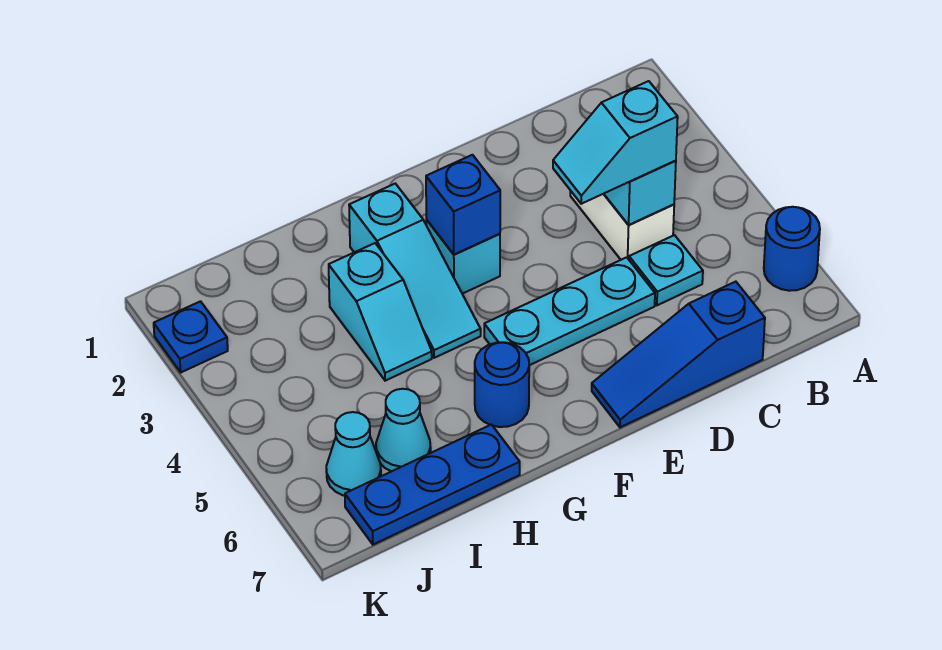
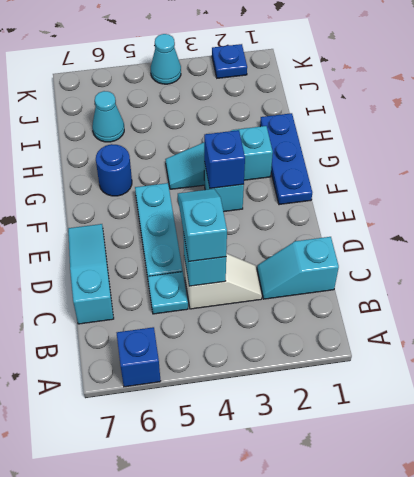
blue round brick A6 level 1 -> blue brick A6 level 1
blue slope C7:E7 level 1 top C -> cyan slope C7:E7 level 1 top C
cyan slope H3:H4 level 1 top 3 -> cyan slope C1:C2 level 1 top 1
blue plate H7:J7 level 1 -> blue plate F1:H1 level 1
cyan cone J6 level 1 -> cyan cone K4 level 1

